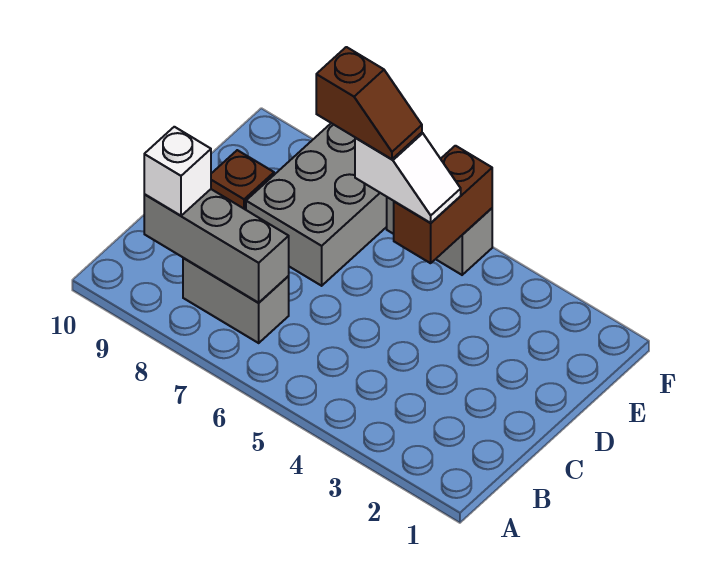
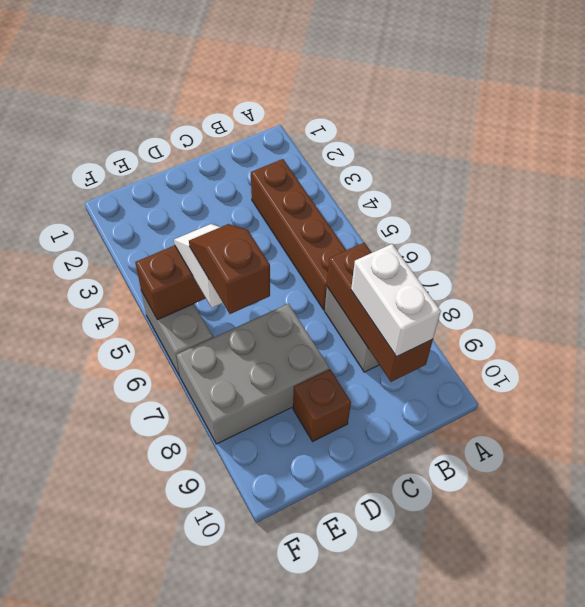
none -> brown brick B3:B6 level 1
grey brick B7:B9 level 2 -> brown brick B7:B9 level 2
white brick B9 level 3 -> white brick B8:B9 level 3

